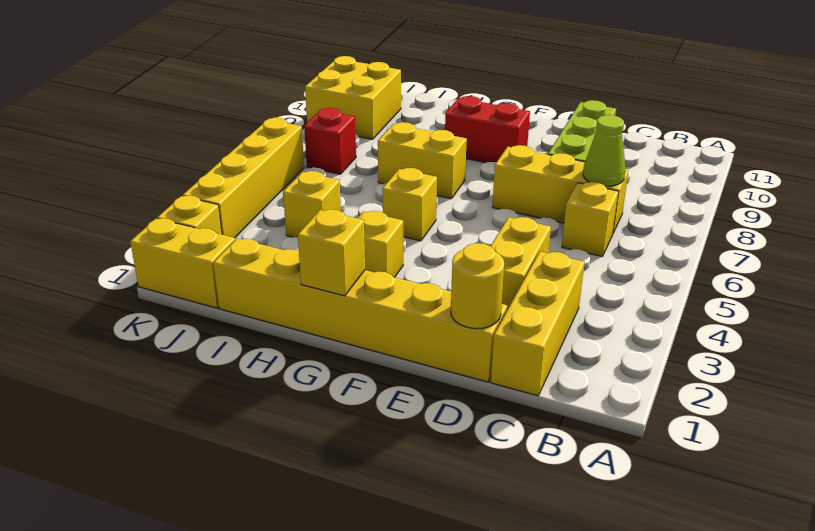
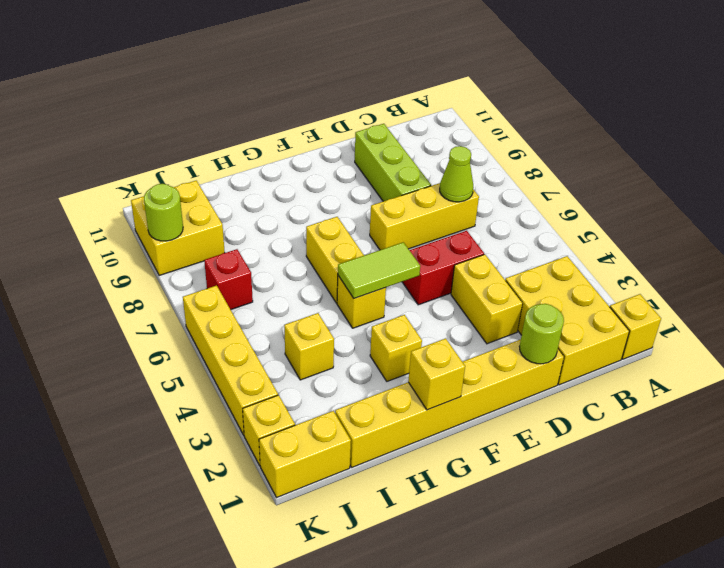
yellow brick C1:C3 level 1 -> yellow brick B1:C3 level 1
yellow brick C6 level 1 -> yellow brick A1 level 1
yellow round brick D1 level 2 -> lime round brick D1 level 2
none -> lime tile F5:G5 level 2
red brick F9:G9 level 1 -> red brick D5:E5 level 1
yellow brick G7:H7 level 1 -> yellow brick G6:G7 level 1
none -> lime round brick K9 level 2

